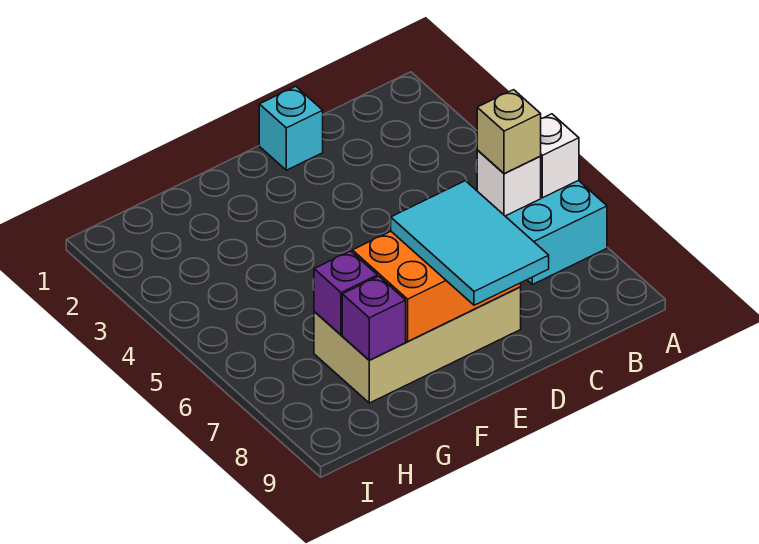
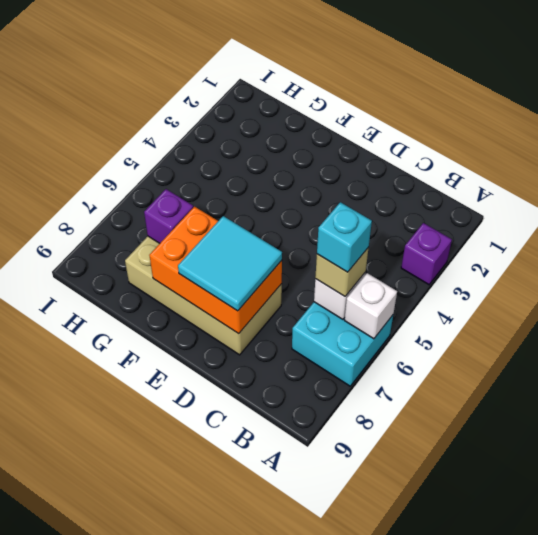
cyan brick D1 level 1 -> cyan brick B6 level 4
cyan tile D7:E9 level 3 -> cyan tile D7:E8 level 3
purple brick G8 level 2 -> purple brick A3 level 1

